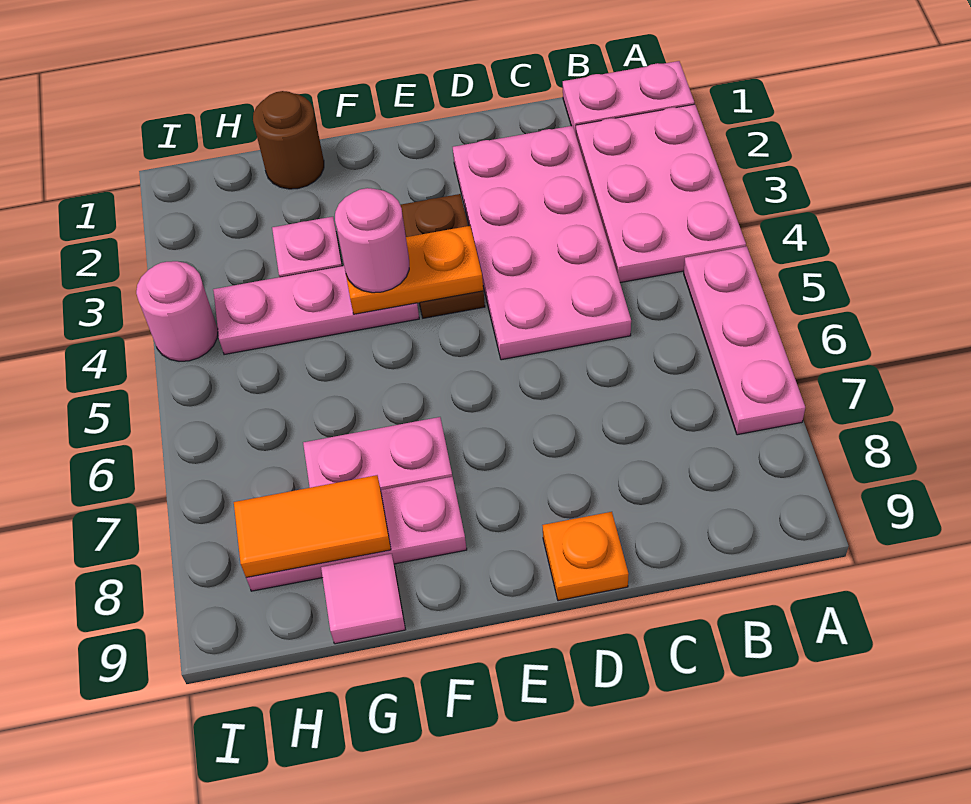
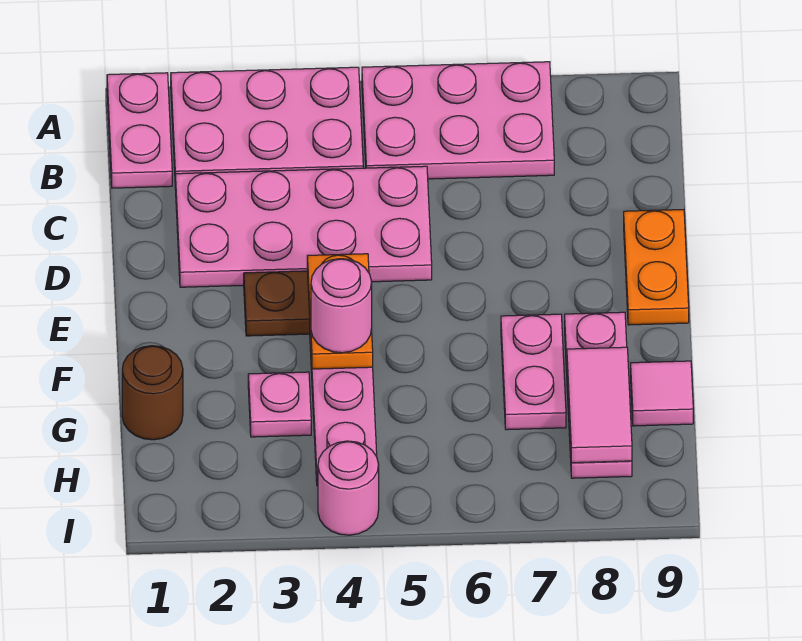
pink plate A5:A7 level 1 -> pink plate A5:B7 level 1
orange plate D9 level 1 -> orange plate D9:E9 level 1
orange tile G8:H8 level 2 -> pink tile G8:H8 level 2

